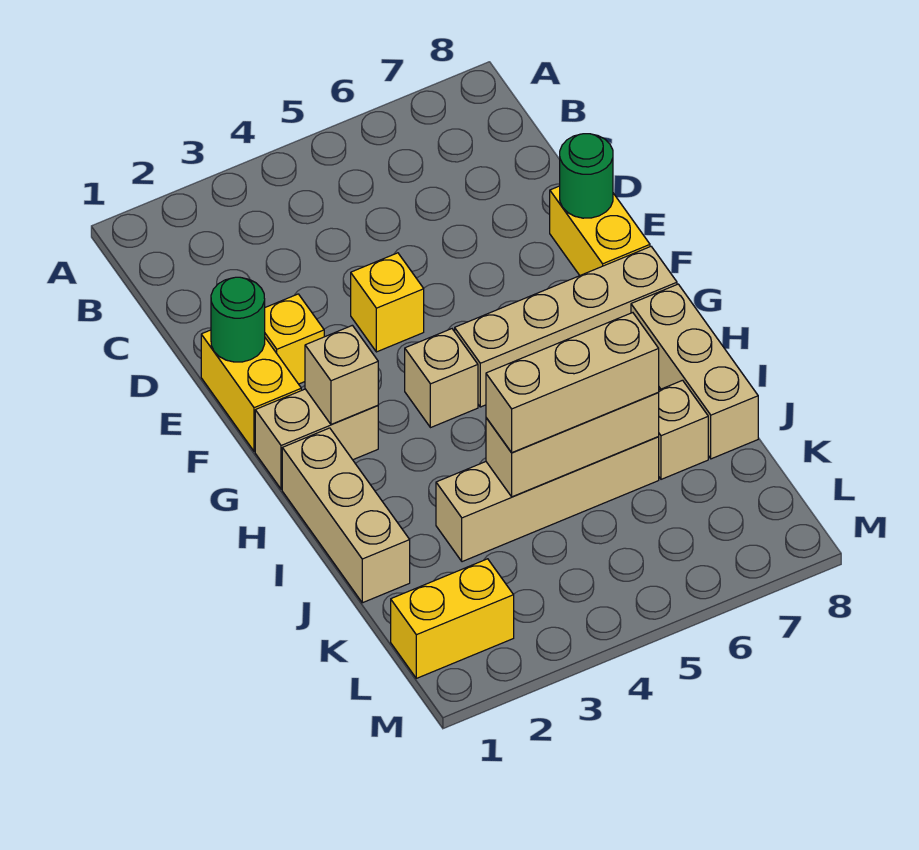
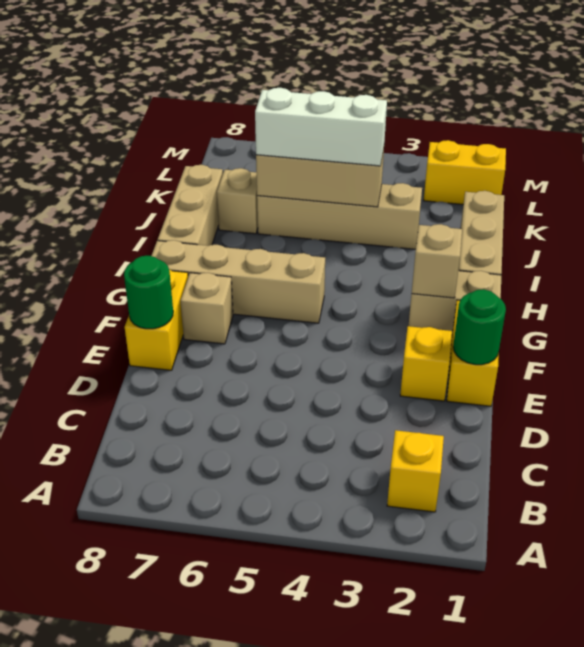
yellow brick E4 level 1 -> yellow brick B2 level 1
tan brick G4 level 1 -> tan brick F7 level 1
tan brick J4:J6 level 3 -> white brick J4:J6 level 3

